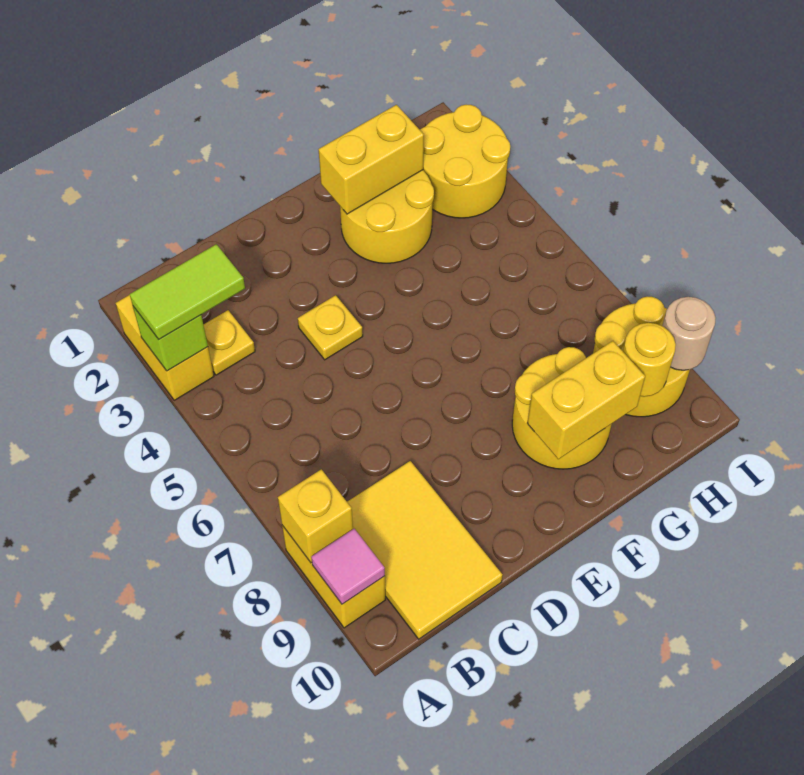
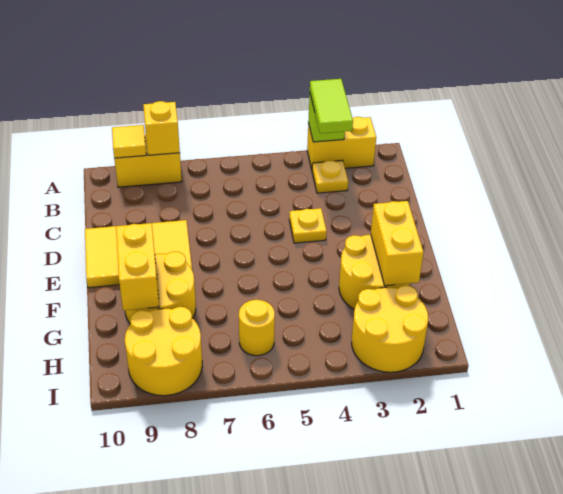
pink tile A9 level 2 -> yellow tile A9 level 2
yellow tile B8:C10 level 1 -> yellow tile D8:E10 level 1
yellow round brick H9 level 2 -> yellow round brick H6 level 1
tan round brick I9 level 2 -> none

